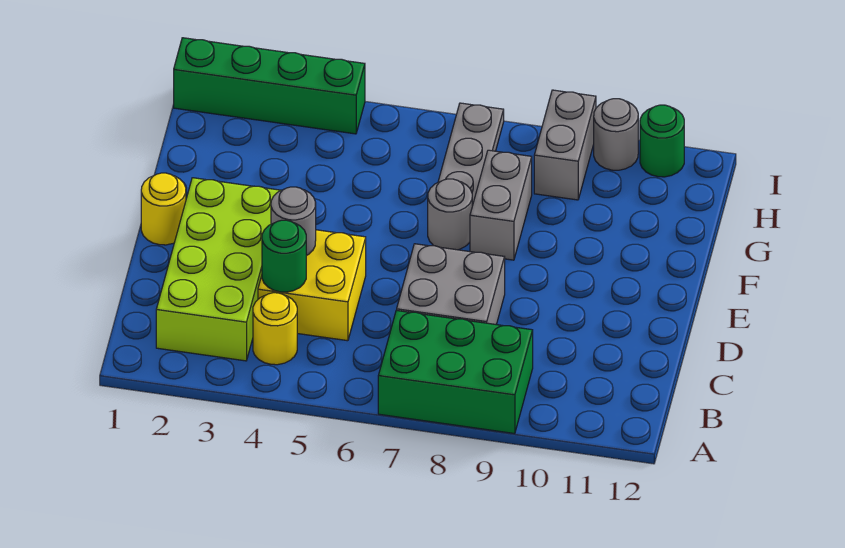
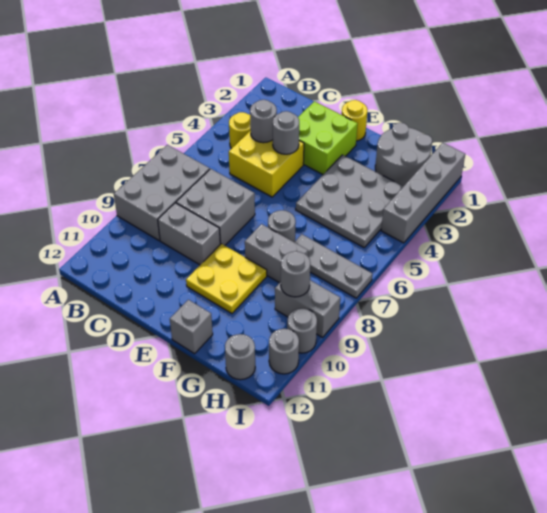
green brick A7:B9 level 1 -> grey brick A7:B9 level 1
lime brick B2:E3 level 1 -> lime brick D2:E3 level 1
green round brick C4 level 2 -> grey round brick C4 level 2
none -> grey brick C9:D9 level 1
none -> yellow plate E9:F10 level 1
none -> grey plate F3:H5 level 1
none -> grey brick F12 level 1
none -> grey round brick G1:H2 level 1
none -> grey round brick H9 level 2
none -> grey round brick H12 level 1
green brick I1:I4 level 1 -> grey brick I1:I4 level 1
green round brick I11 level 1 -> grey round brick I11 level 1

